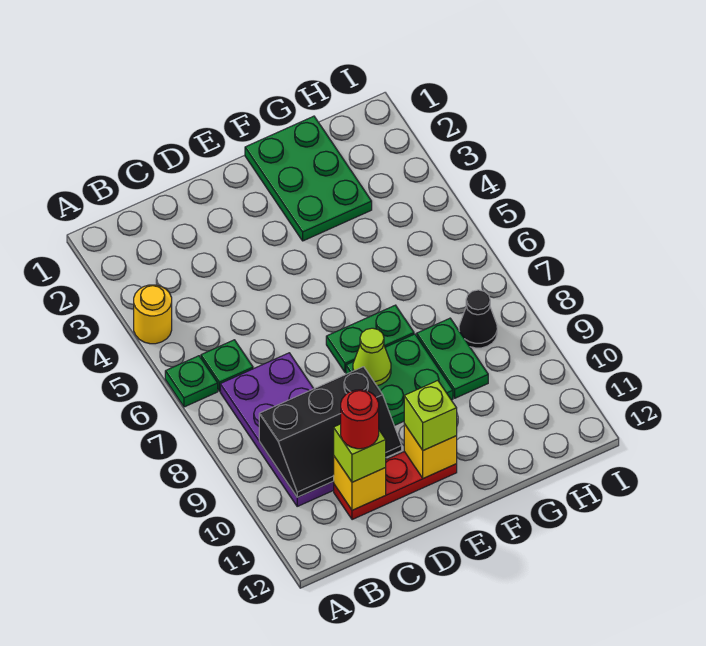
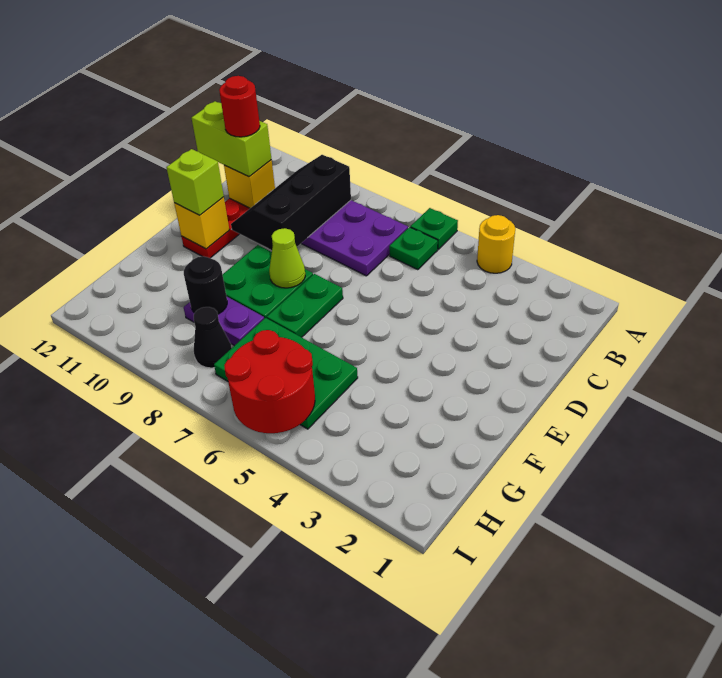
lime brick C11 level 3 -> lime brick C11:C12 level 3
green plate F1:G3 level 1 -> green plate G5:H7 level 1
green plate G8:G9 level 1 -> purple plate G8:G9 level 1
none -> black round brick G9 level 2
none -> red round brick H5:I6 level 2

